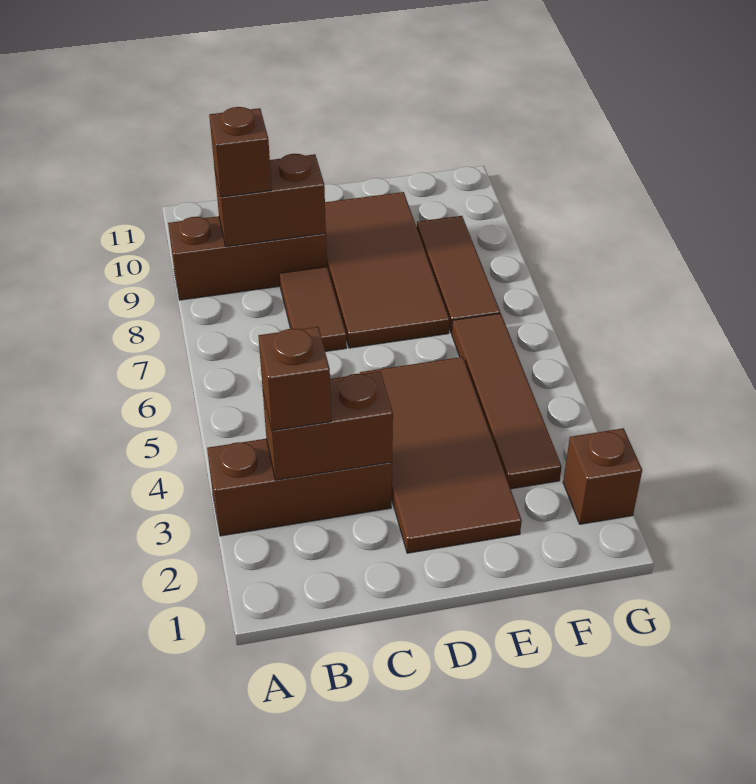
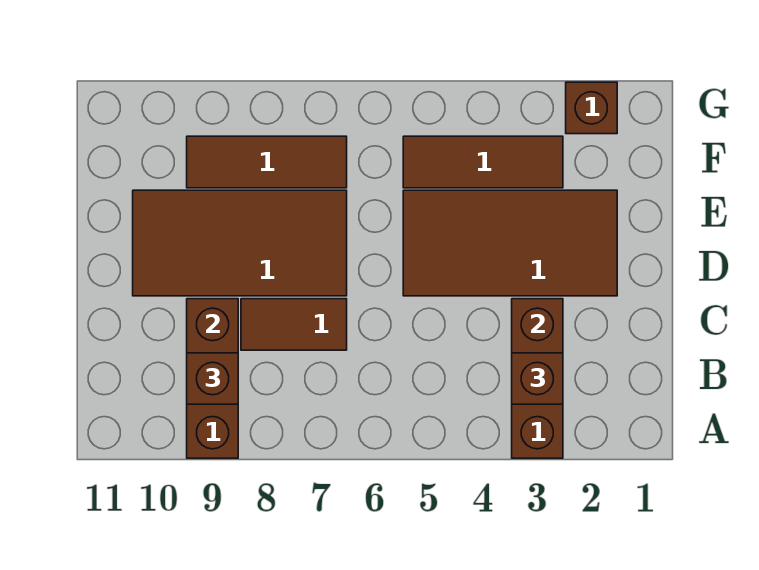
brown tile F3:F6 level 1 -> brown tile F3:F5 level 1

